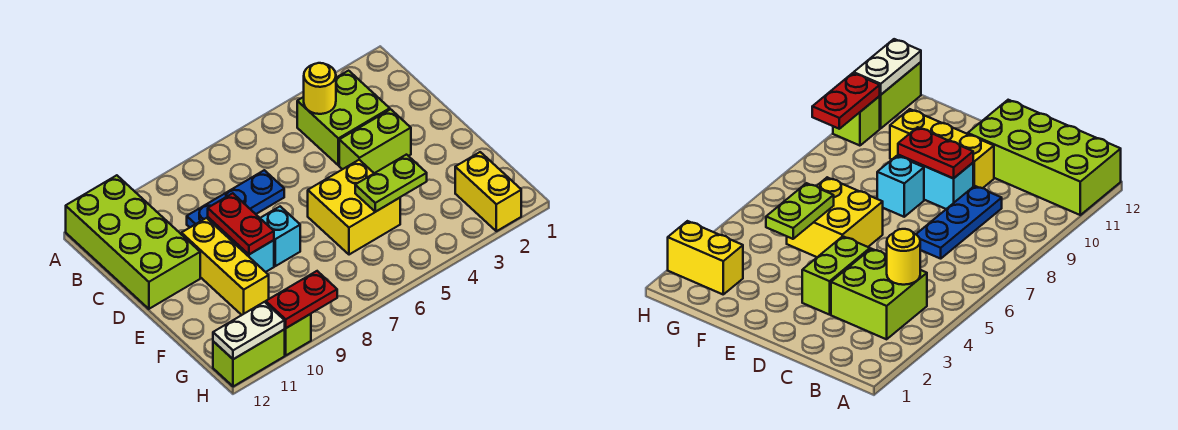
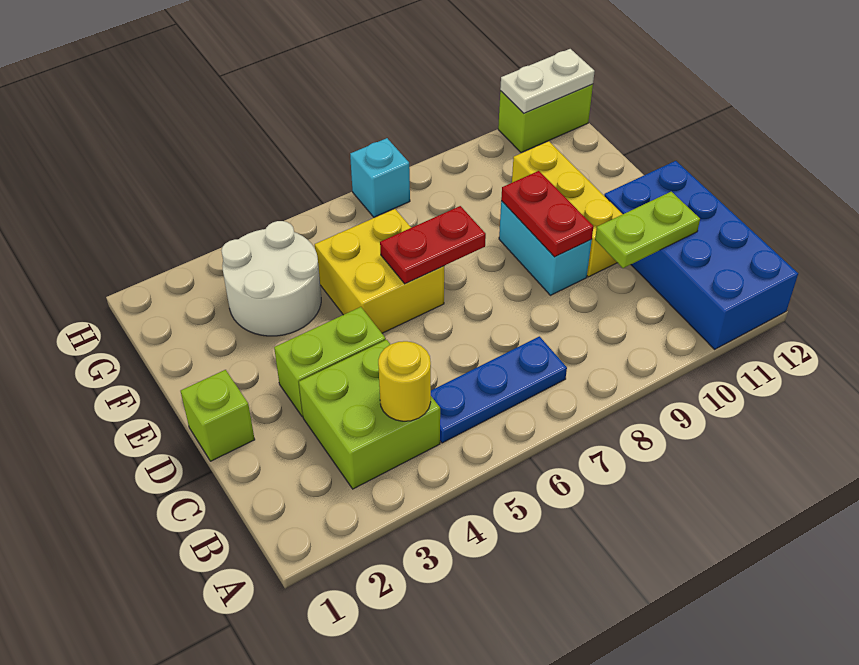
lime brick A11:D12 level 1 -> blue brick A11:D12 level 1
blue plate C7:C9 level 1 -> blue plate B5:B7 level 1
cyan brick E8 level 1 -> cyan brick H7 level 1
none -> white round brick F3:G4 level 1
lime plate F4:F5 level 2 -> lime plate C10:C11 level 2
yellow brick G2:H2 level 1 -> none
red plate H9:H10 level 2 -> red plate E6:E7 level 2
lime brick H10 level 1 -> lime brick D1 level 1

